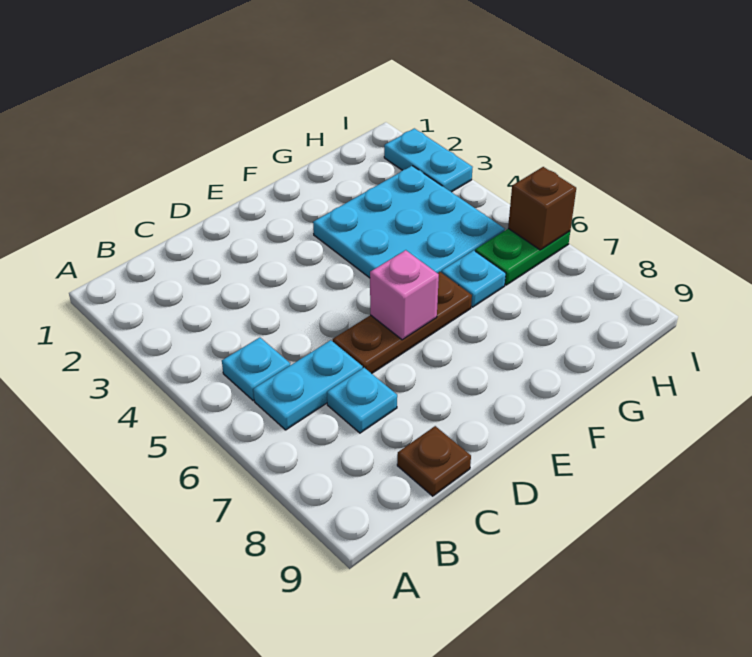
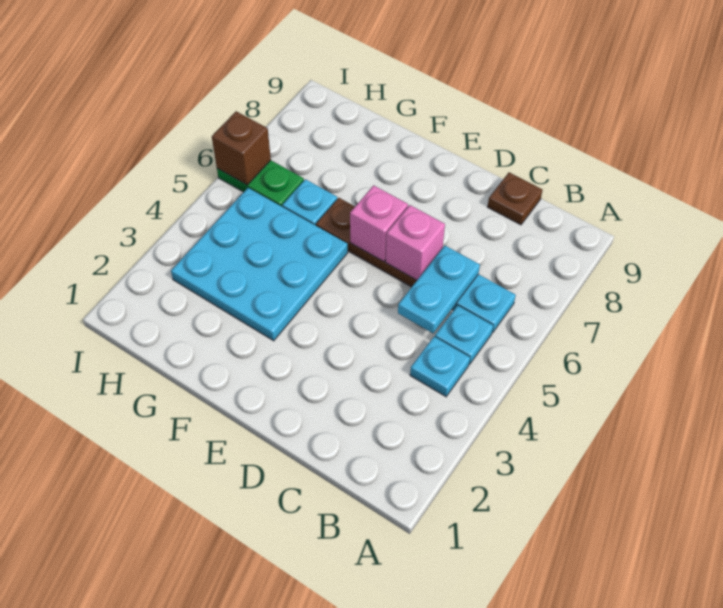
cyan plate C7 level 1 -> cyan plate B4 level 1
none -> pink brick D6 level 2
cyan plate I2:I3 level 1 -> cyan plate C5:C6 level 2

